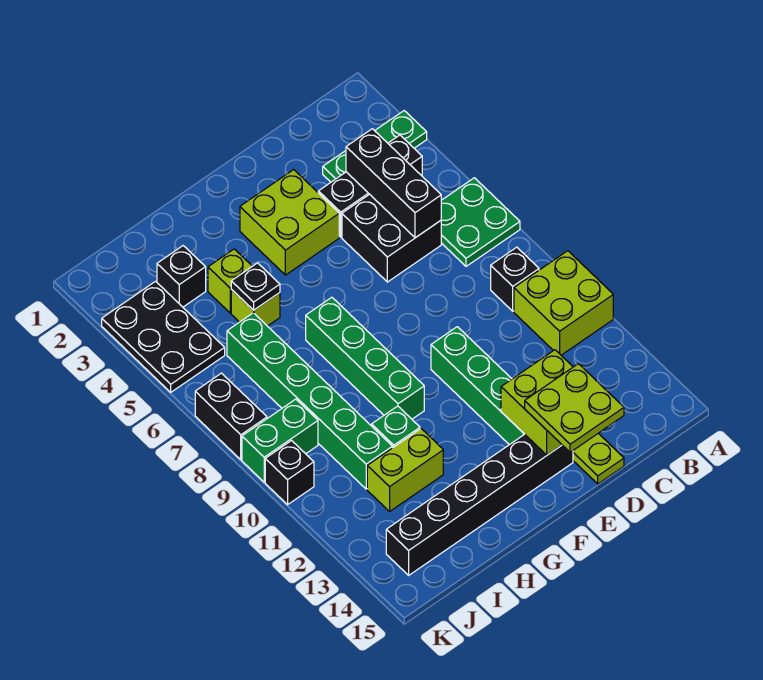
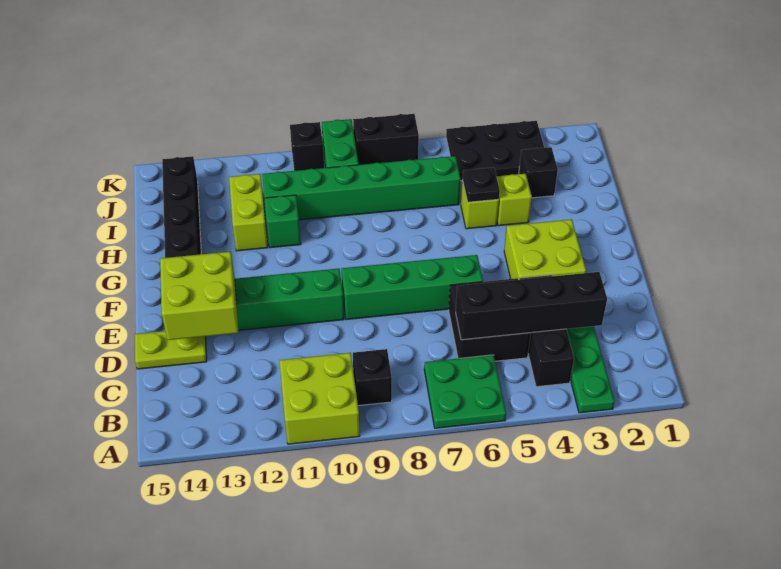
black brick C4:C6 level 2 -> black brick C3:C6 level 2
lime plate D14:E15 level 3 -> none
green brick G7:G10 level 1 -> green brick E6:E9 level 1

